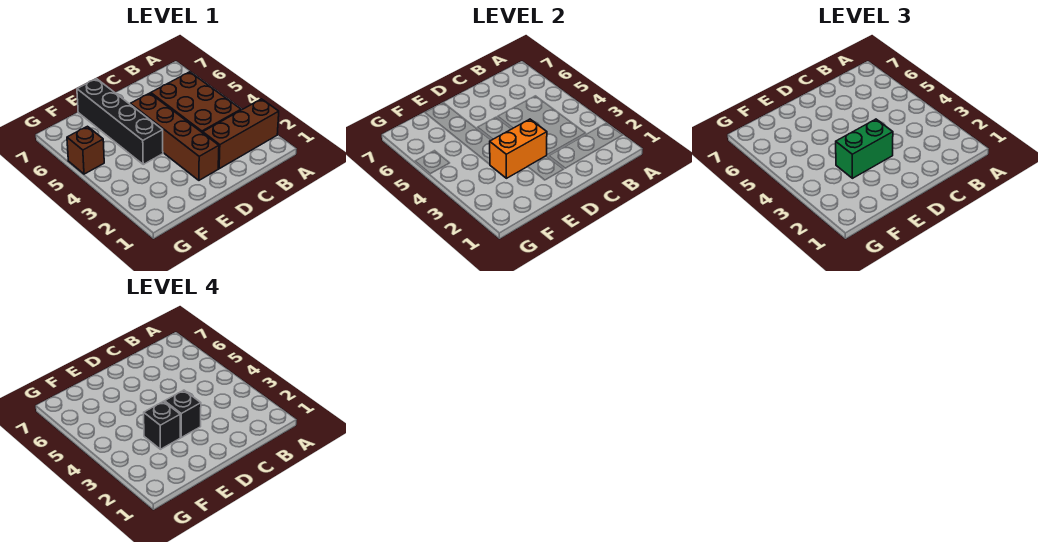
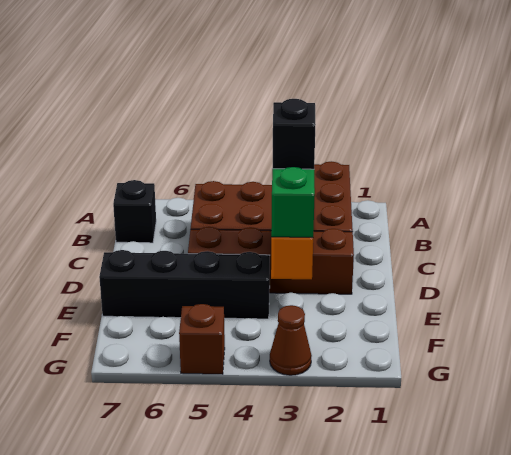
black brick E3 level 4 -> black brick B7 level 1
none -> brown cone G3 level 1

